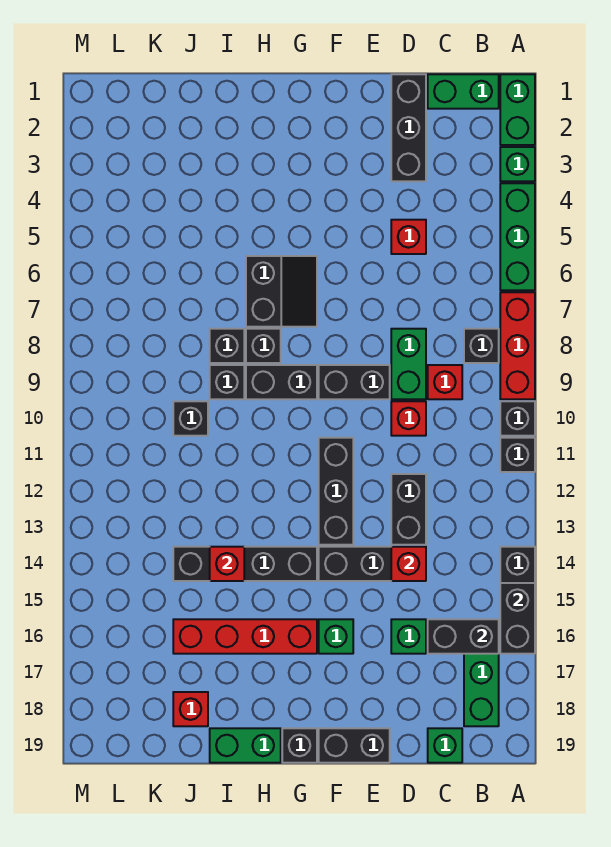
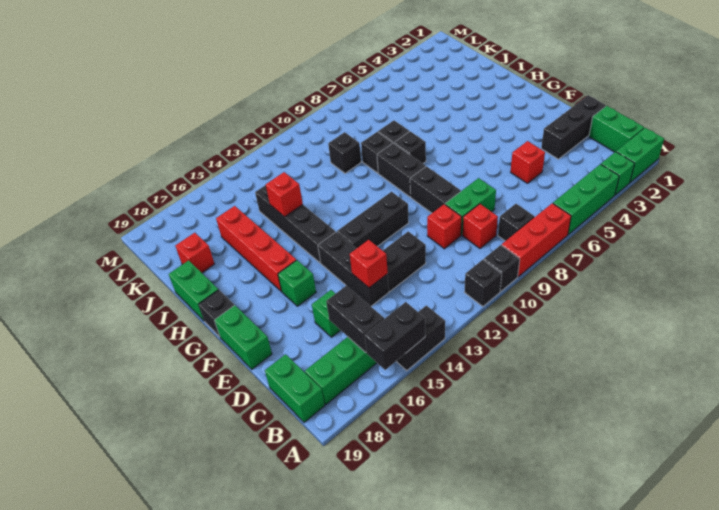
green brick C19 level 1 -> green brick B19:C19 level 1
black brick E19:F19 level 1 -> green brick E19:F19 level 1
black slope G6:H7 level 1 top H -> none

